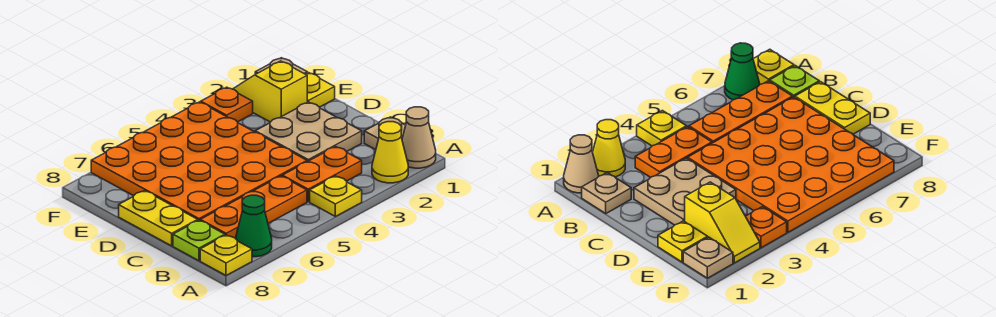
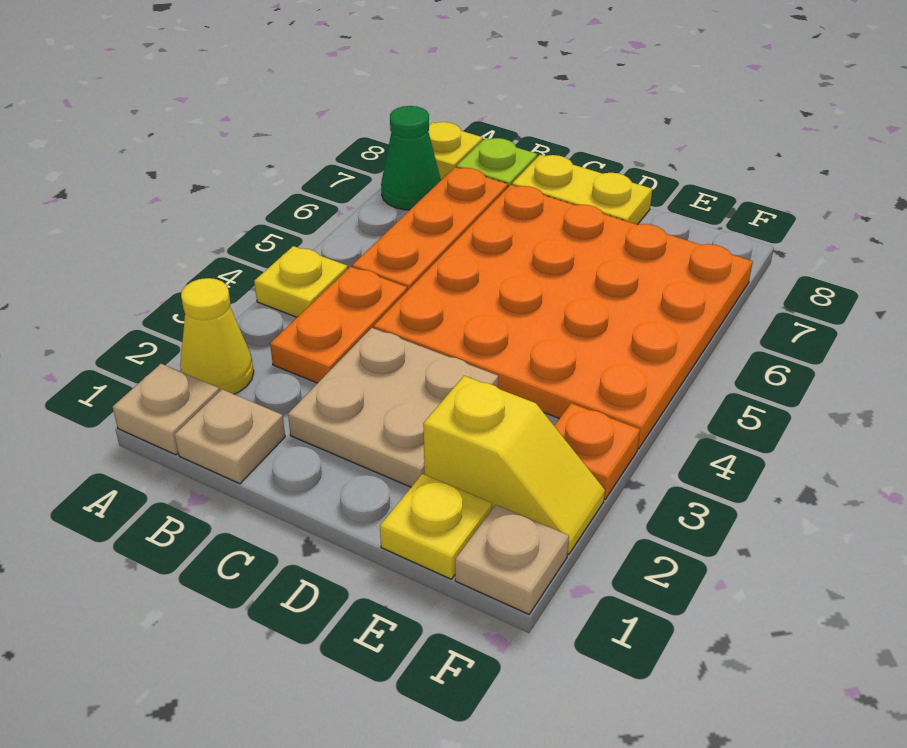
tan cone A1 level 1 -> tan plate A1 level 1

